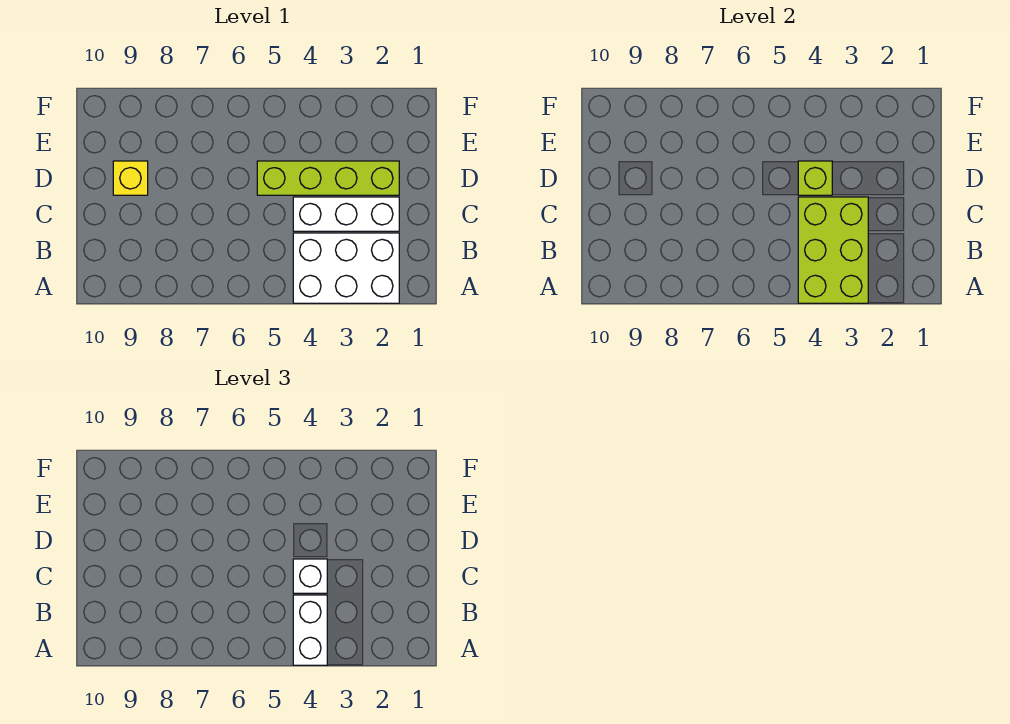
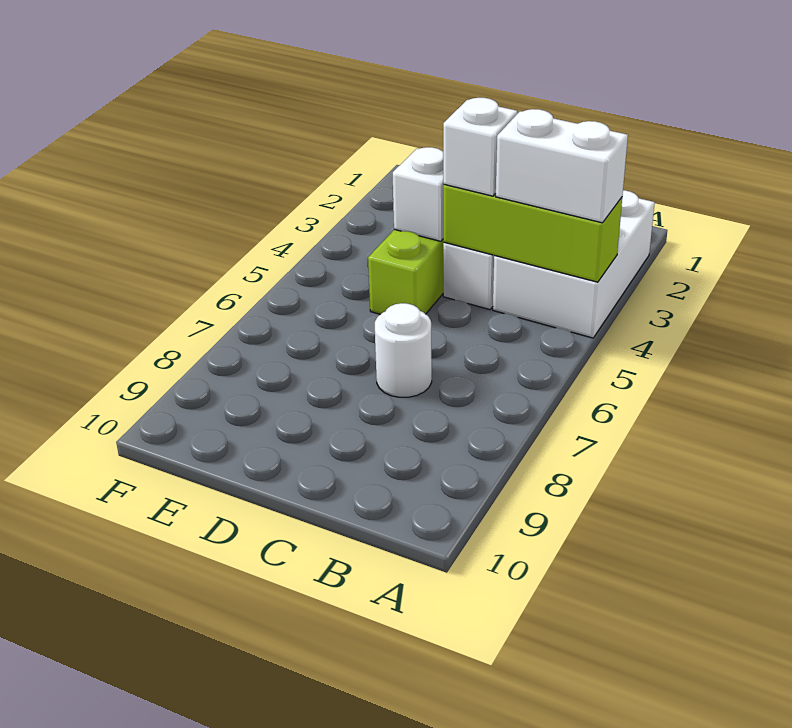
lime brick A3:C4 level 2 -> lime brick A4:C4 level 2
none -> white round brick C7 level 1
lime brick D4 level 2 -> white brick D4 level 2
yellow brick D9 level 1 -> none

